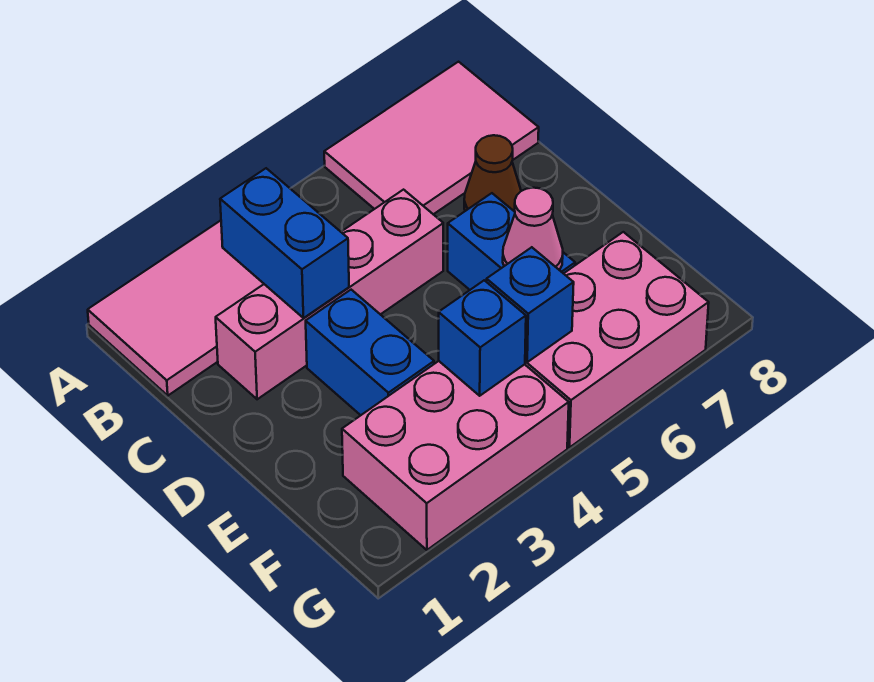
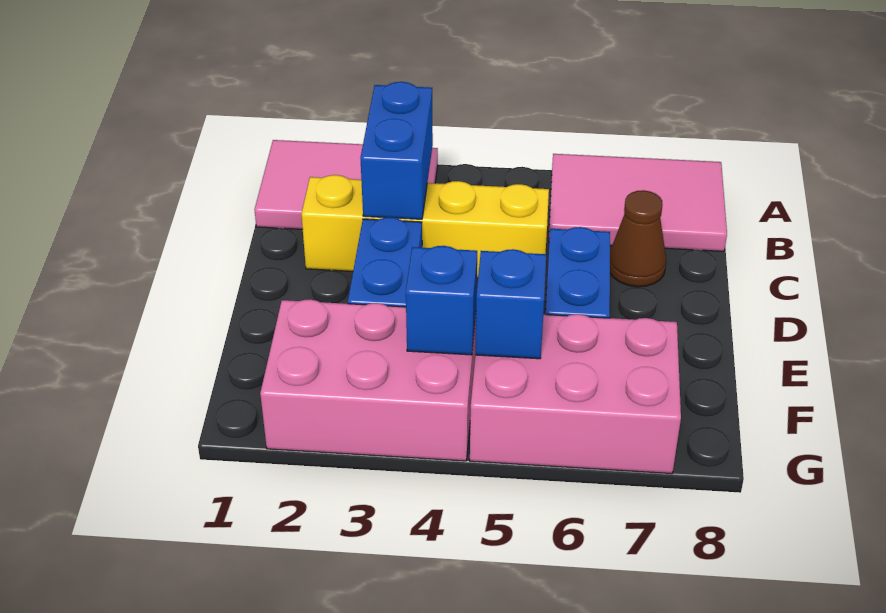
pink brick C2:C5 level 1 -> yellow brick C2:C5 level 1
pink cone E6 level 2 -> none

